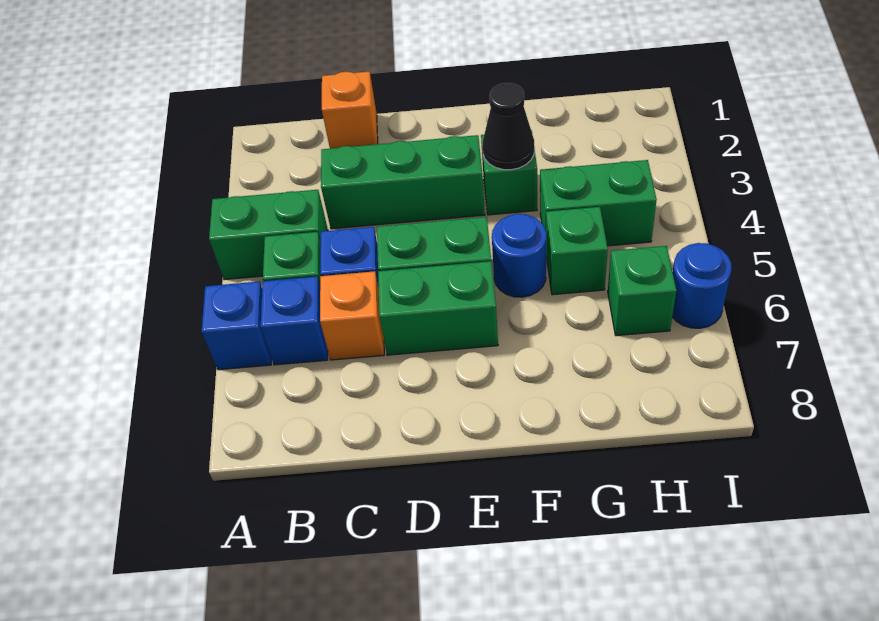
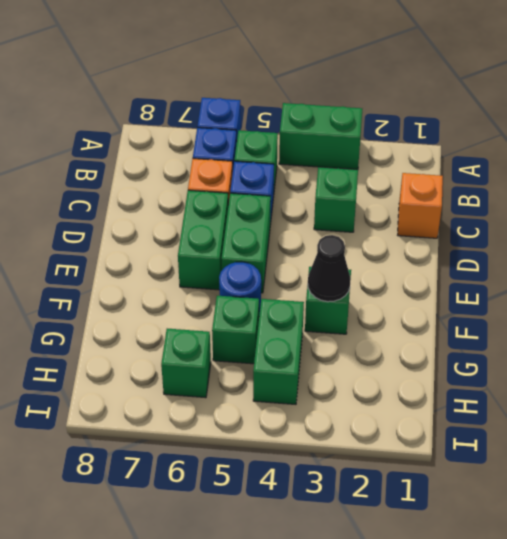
green brick A4:B4 level 1 -> green brick A3:A4 level 1
green brick C3:E3 level 1 -> green brick C3 level 1
blue round brick I6 level 1 -> none

